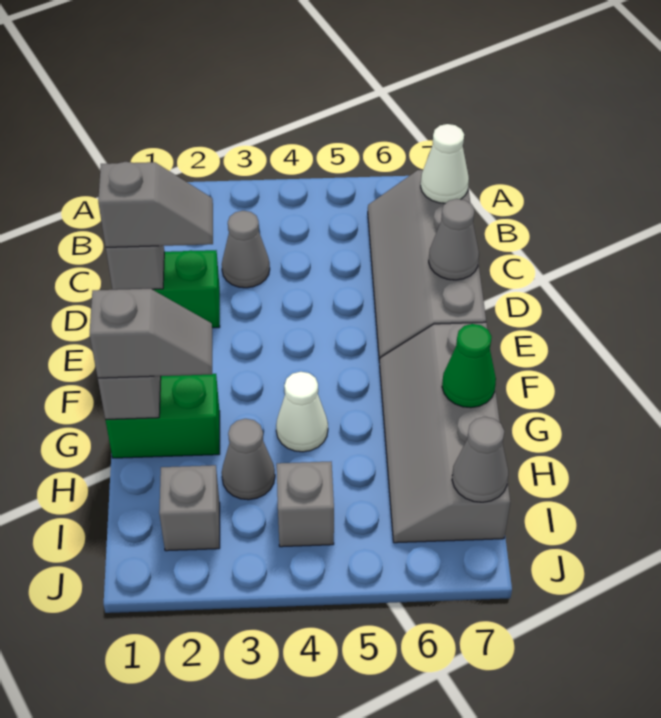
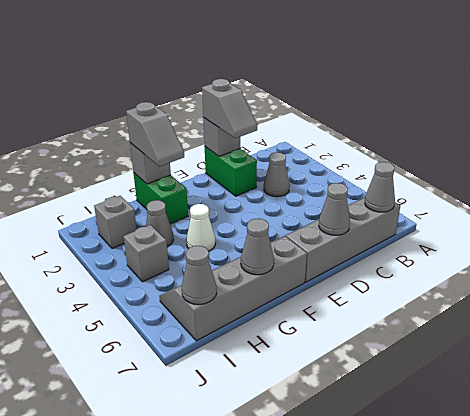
white cone B7 level 2 -> grey cone B7 level 2
green cone G7 level 2 -> grey cone G7 level 2

